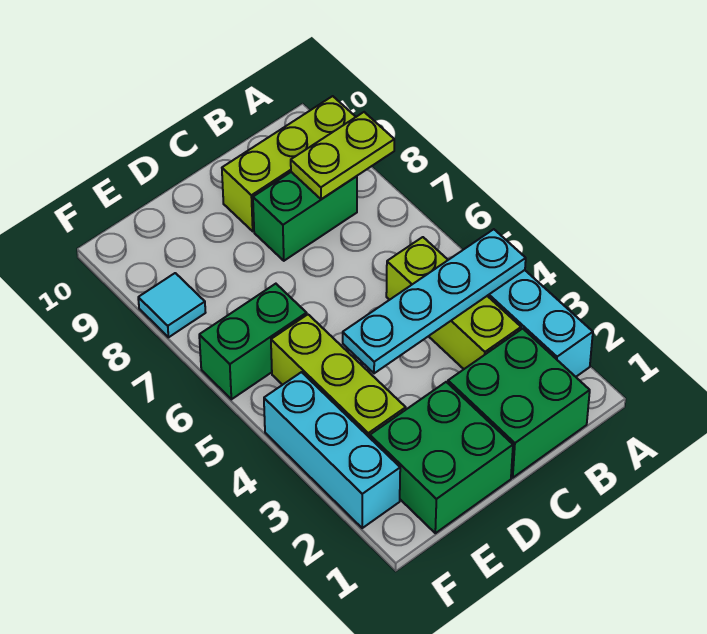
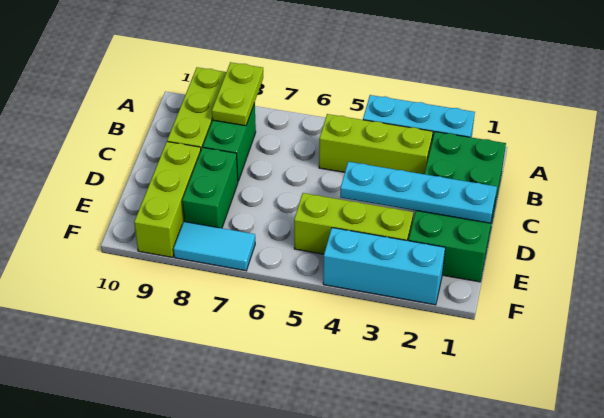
cyan plate A4:D4 level 2 -> cyan plate D1:D4 level 2
none -> lime brick D9:F9 level 1
green brick E6:F6 level 1 -> green brick D8:E8 level 1
cyan tile F8 level 1 -> cyan tile F7:F8 level 1

